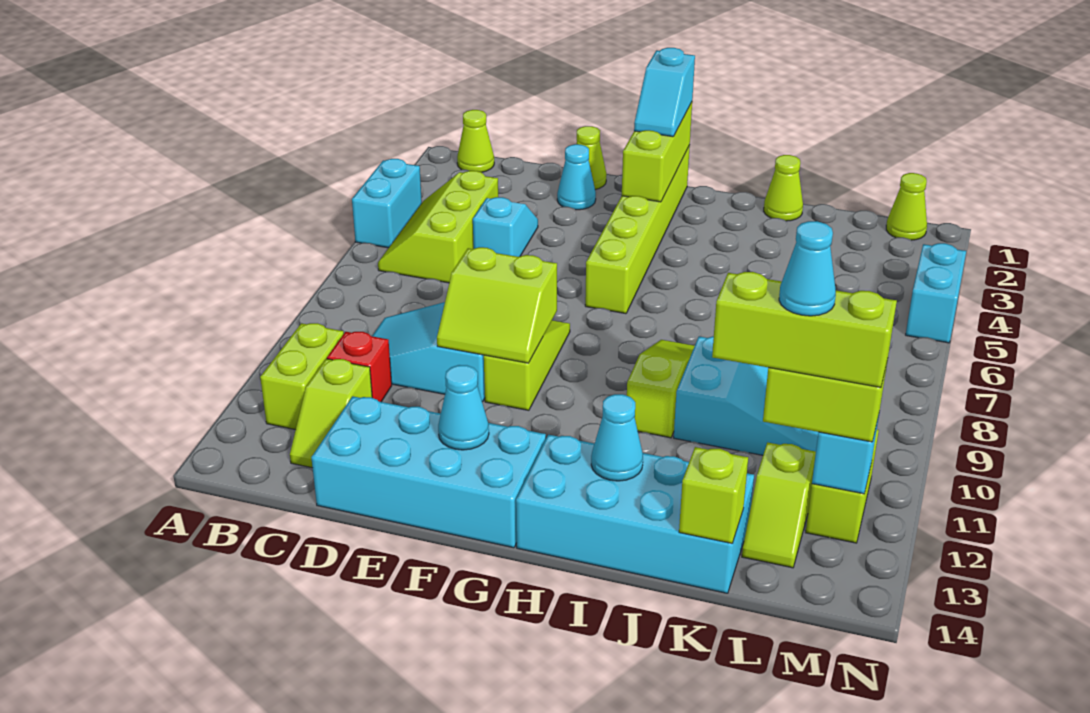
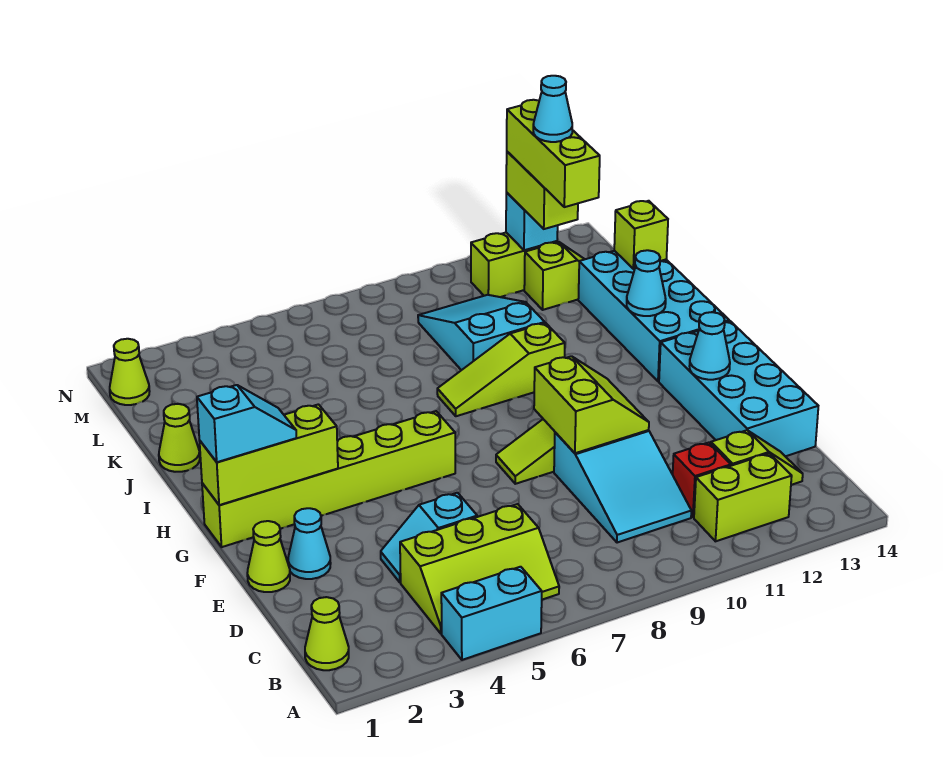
cyan brick N4:N5 level 1 -> none

